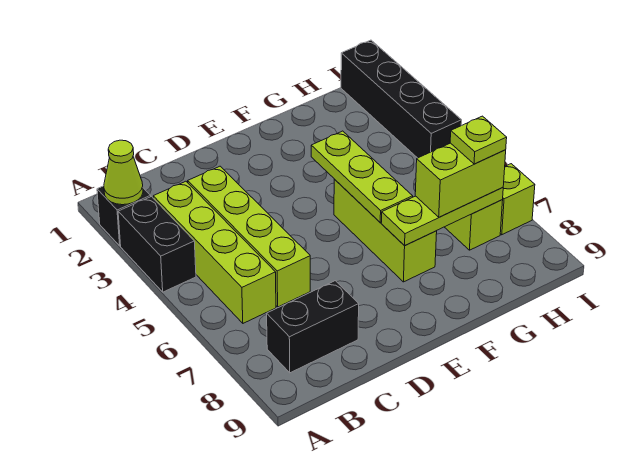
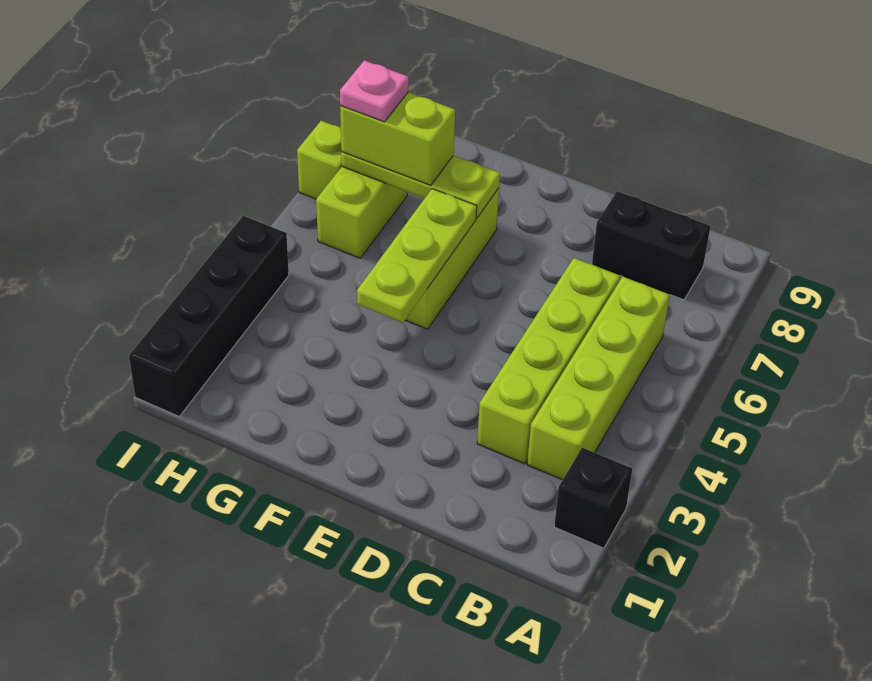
lime cone A2 level 2 -> none
black brick A3:A4 level 1 -> none
lime plate H7 level 4 -> pink plate H7 level 4

